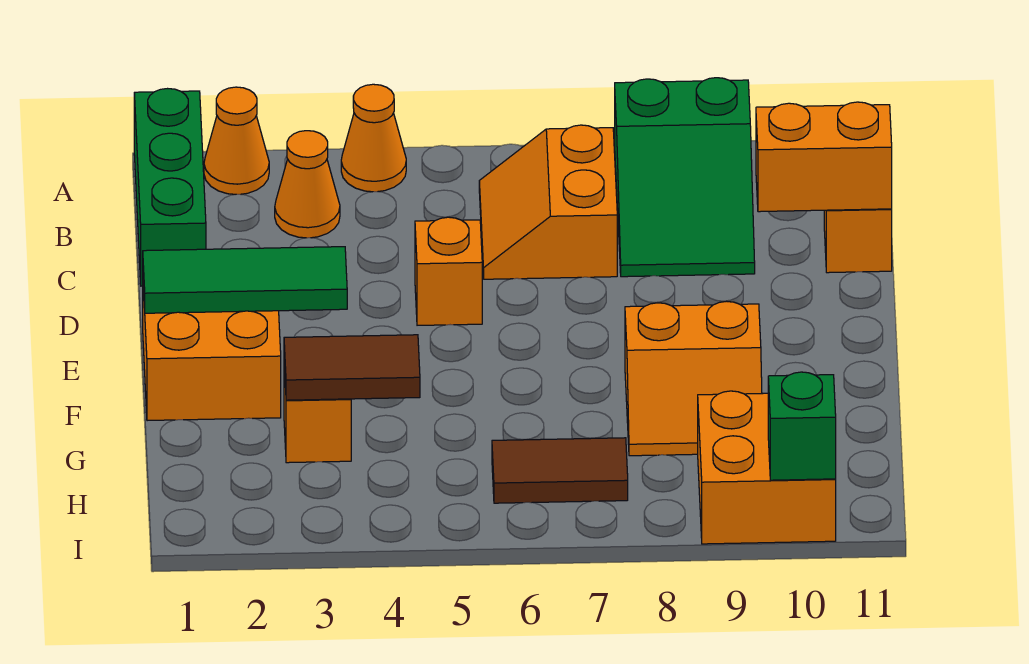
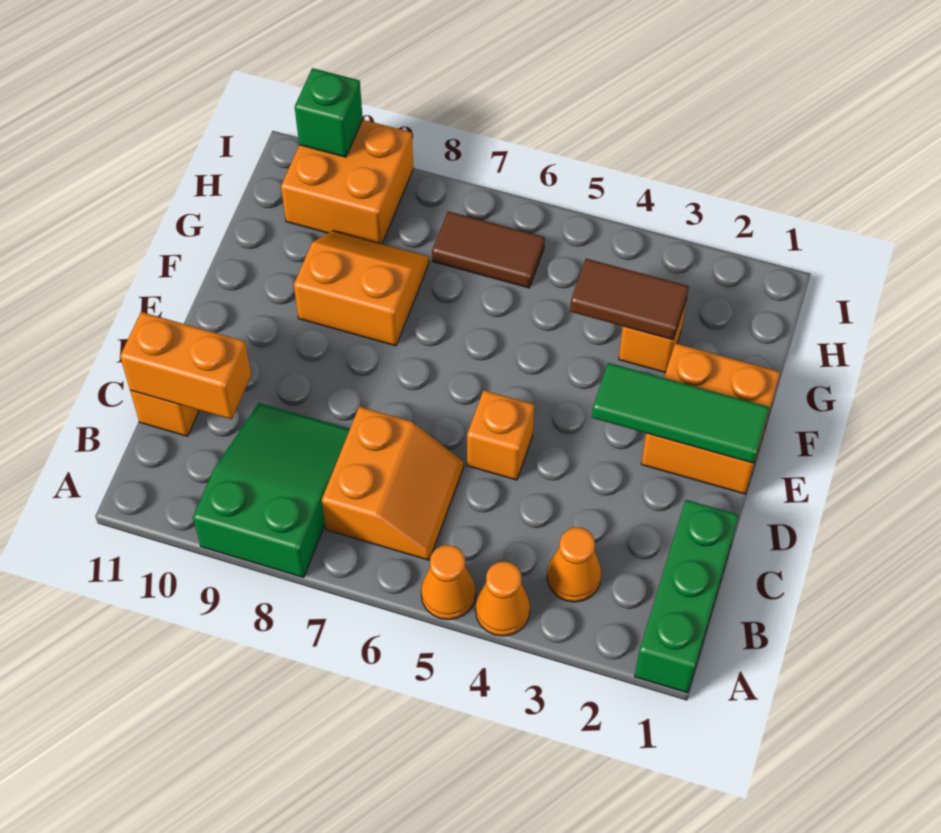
orange cone A2 level 1 -> orange cone A5 level 1

